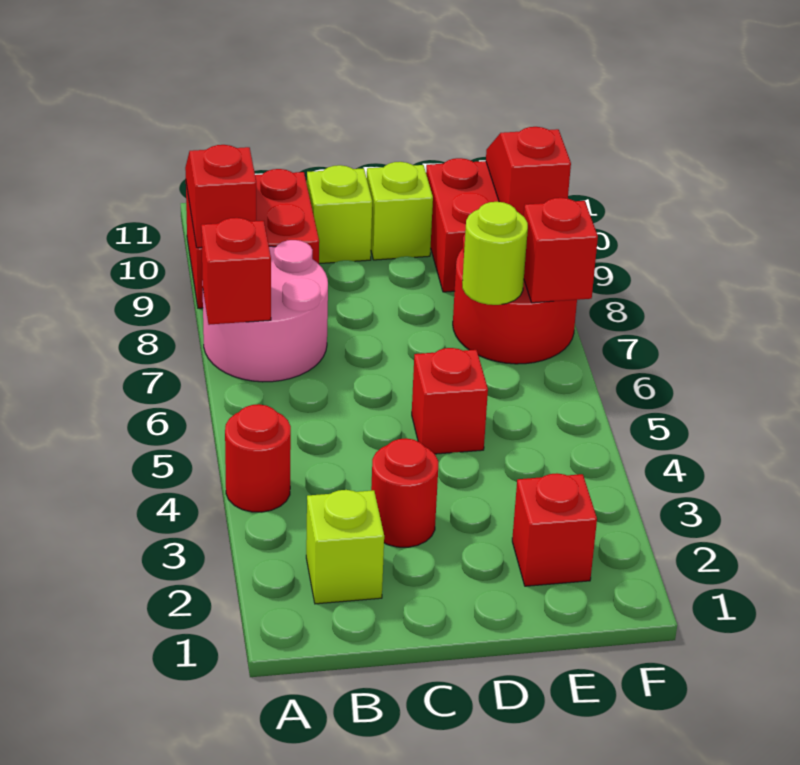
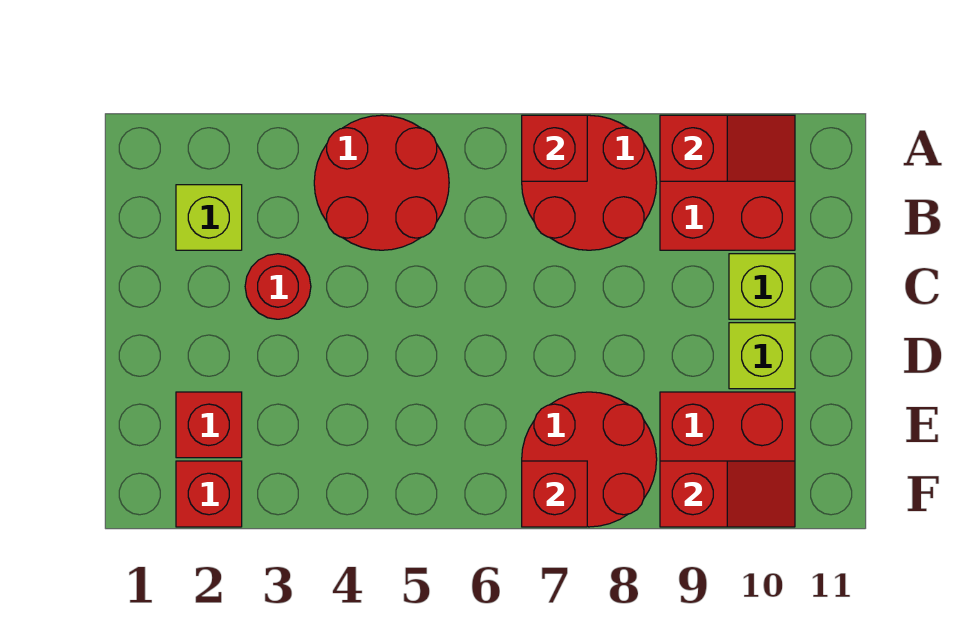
red round brick A4 level 1 -> red round brick A4:B5 level 1
pink round brick A7:B8 level 1 -> red round brick A7:B8 level 1
red brick D5 level 1 -> red brick F2 level 1
lime round brick E7 level 2 -> none

